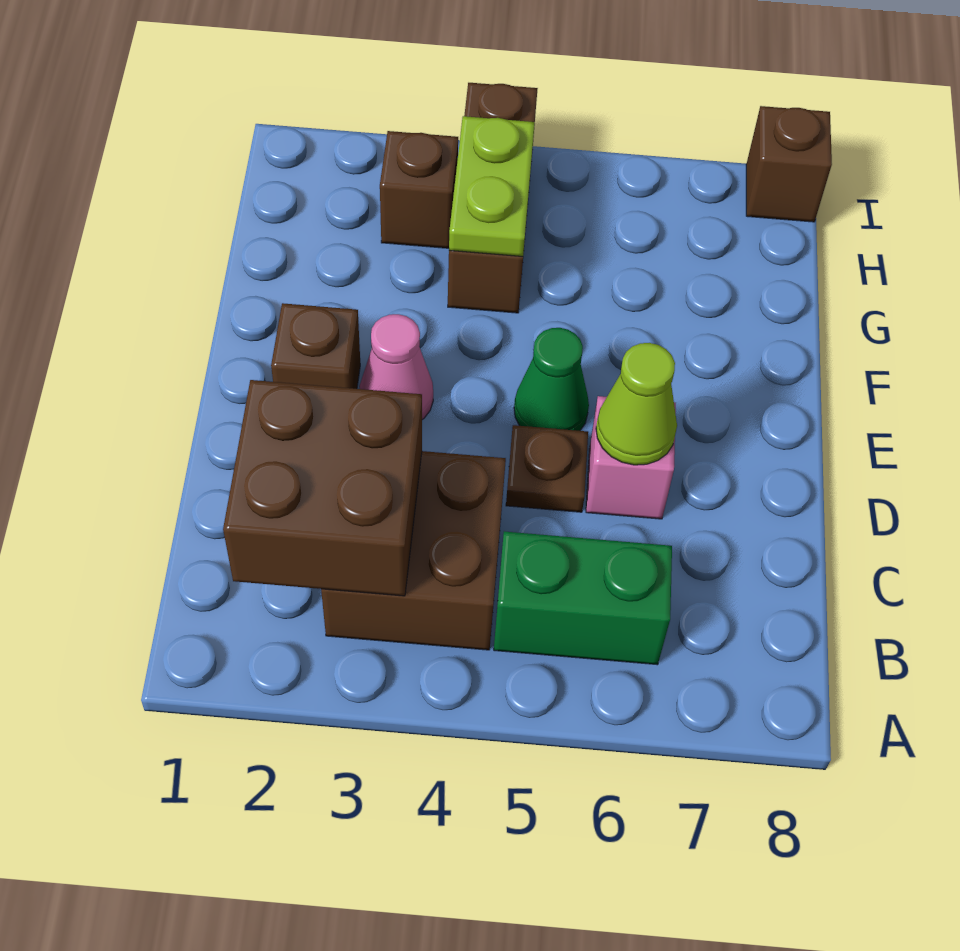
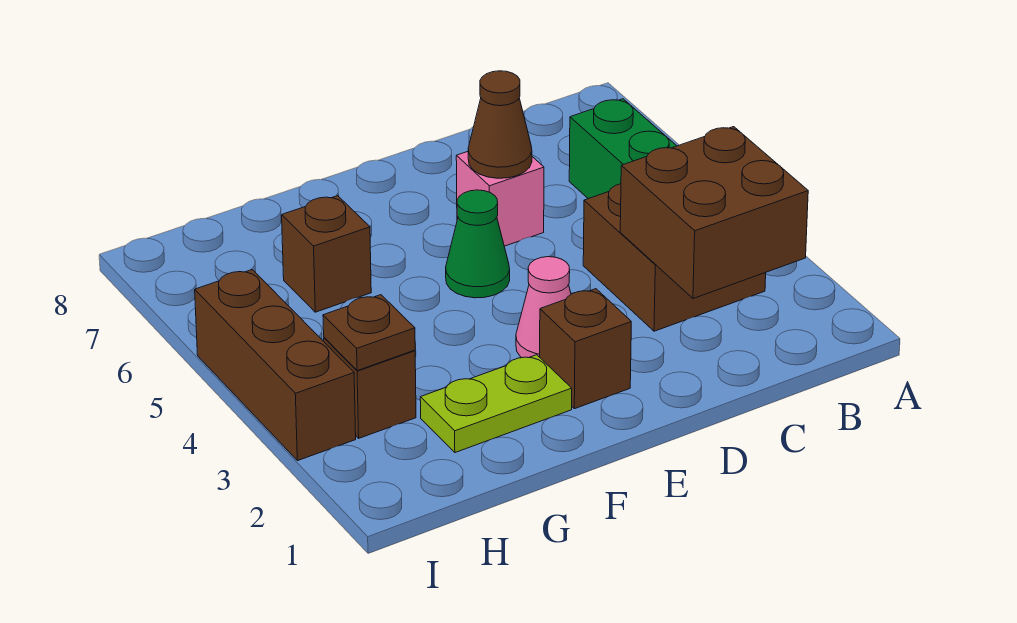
brown plate D5 level 1 -> brown plate H3 level 2
lime cone D6 level 2 -> brown cone D6 level 2
brown brick G4:I4 level 1 -> brown brick I3:I5 level 1
lime plate G4:H4 level 2 -> lime plate F2:G2 level 1
brown brick I8 level 1 -> brown brick G6 level 1

